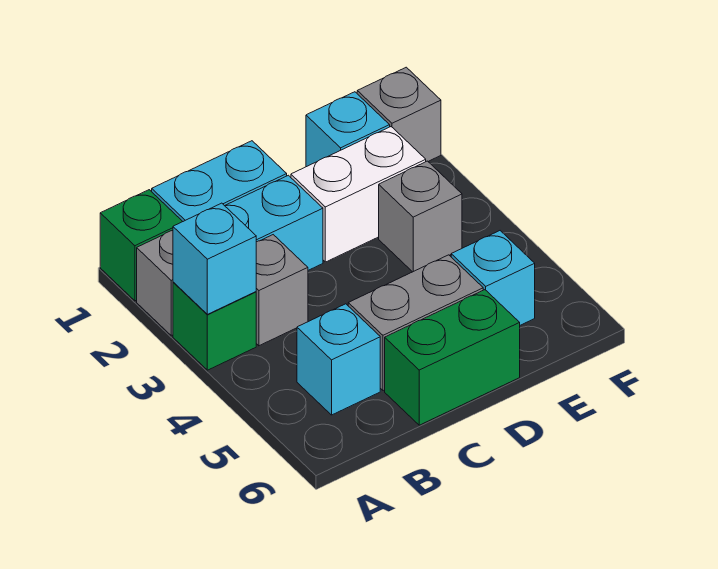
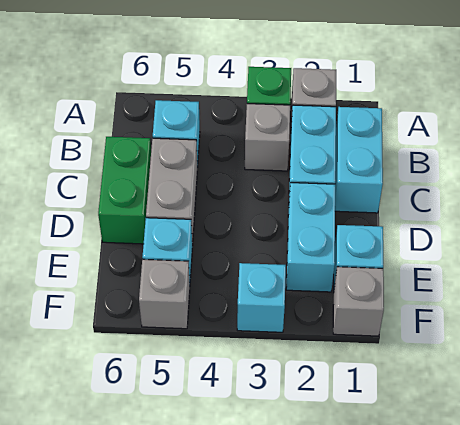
green brick A1 level 1 -> none
cyan brick A3 level 2 -> cyan brick F3 level 1
white brick D2:E2 level 1 -> cyan brick D2:E2 level 1
grey brick E3 level 1 -> grey brick F5 level 1

